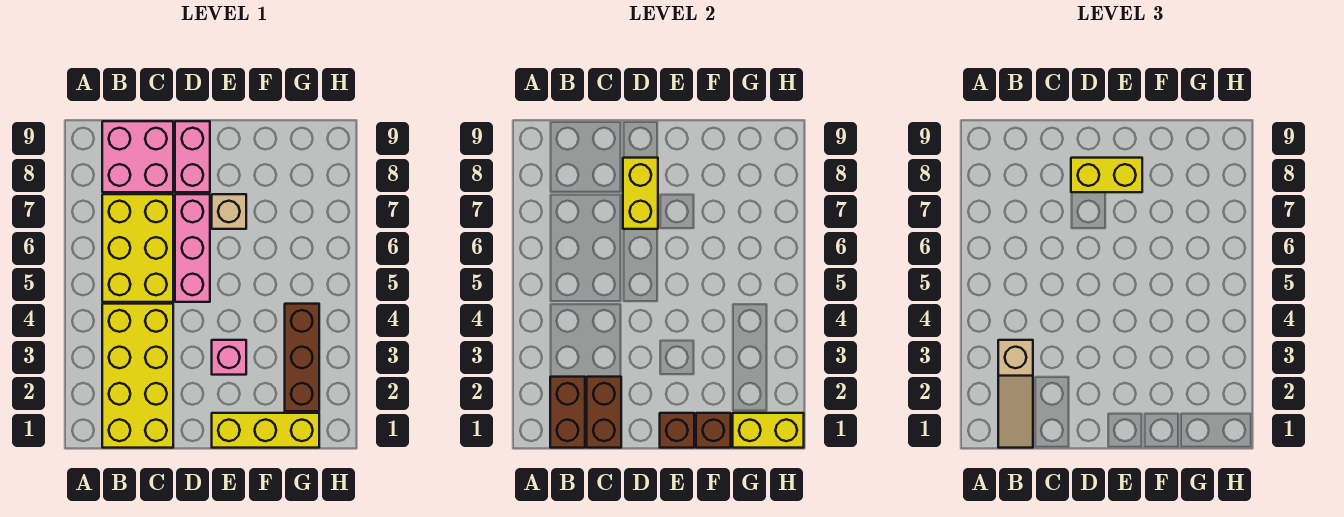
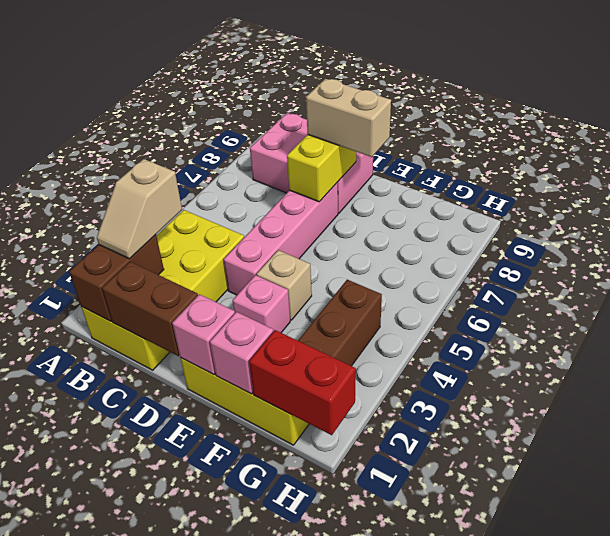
tan slope B1:B3 level 3 top 3 -> tan slope B2:B3 level 3 top 3
yellow brick B5:C7 level 1 -> none
brown brick C1:C2 level 2 -> brown brick C1:D1 level 2
pink brick D5:D7 level 1 -> pink brick D4:D7 level 1
yellow brick D8:E8 level 3 -> tan brick D8:E8 level 3
brown brick E1 level 2 -> pink brick E1 level 2
tan brick E7 level 1 -> tan brick E4 level 1
brown brick F1 level 2 -> pink brick F1 level 2
yellow brick G1:H1 level 2 -> red brick G1:H1 level 2

